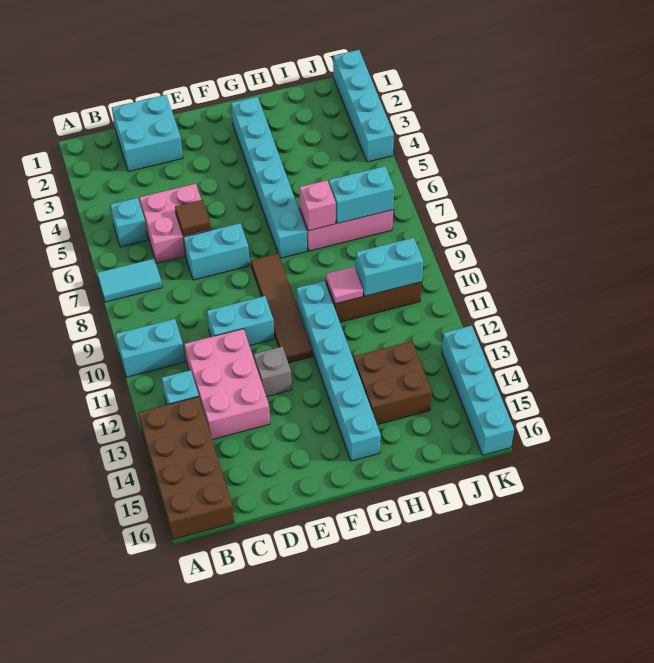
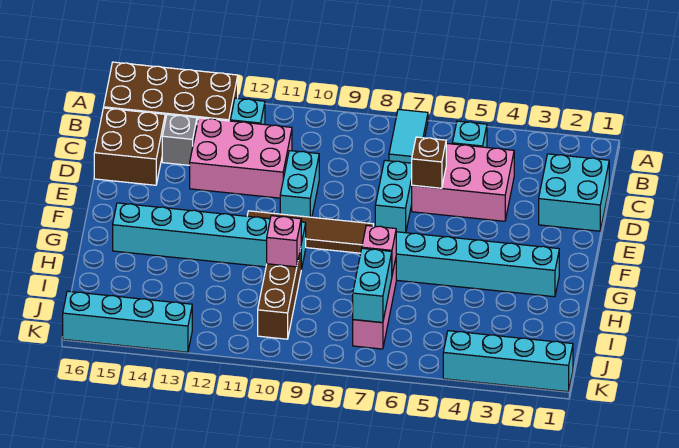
cyan brick A10:B10 level 1 -> none
pink brick C5:D6 level 1 -> pink brick C4:D6 level 1
brown tile D6 level 2 -> brown brick D6 level 2
grey brick E12 level 1 -> grey brick C14 level 1
pink tile H10 level 2 -> pink brick H10 level 2
brown brick H13:I14 level 1 -> brown brick C15:D16 level 1
cyan brick I10:J10 level 2 -> none

